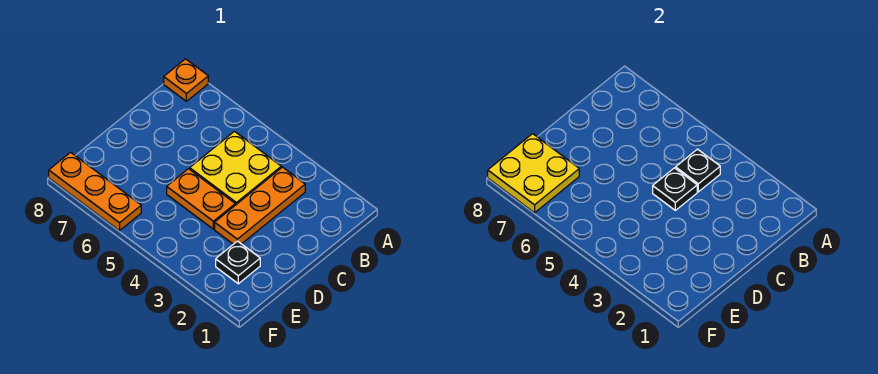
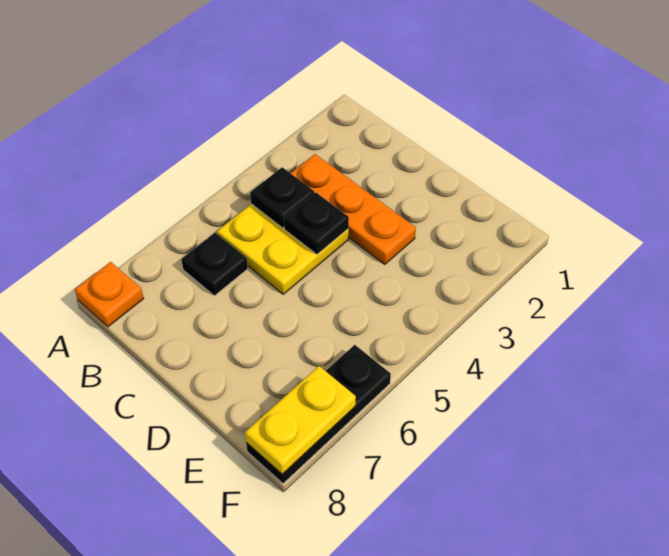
orange plate D4:D5 level 1 -> none
black plate E2 level 1 -> black plate B6 level 1
yellow plate E7:F8 level 2 -> yellow plate F7:F8 level 2
orange plate F6:F8 level 1 -> black plate F6:F8 level 1

